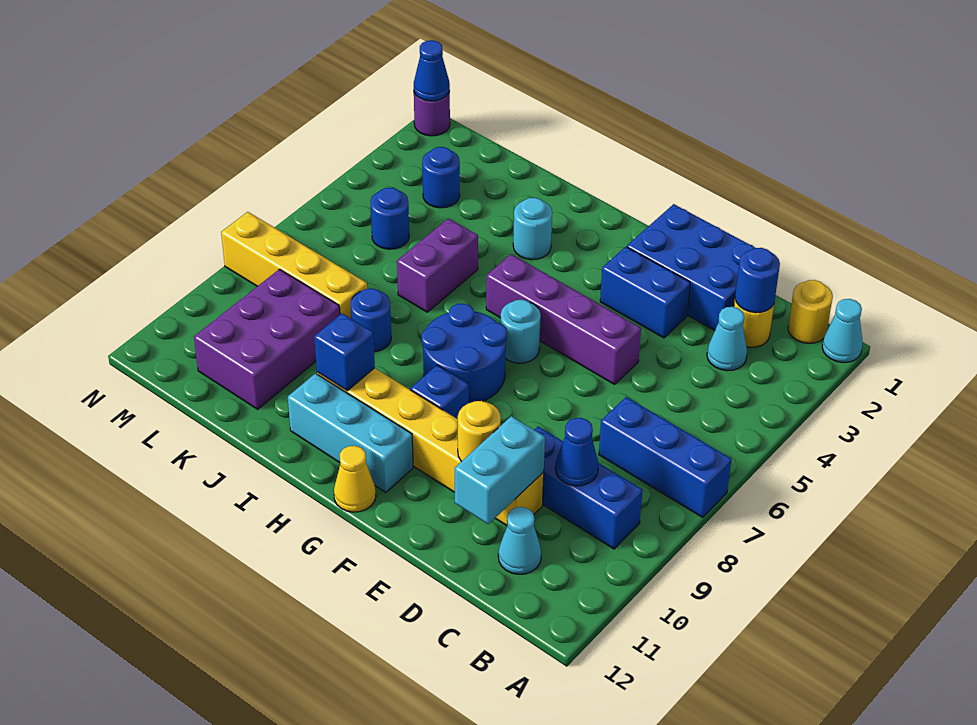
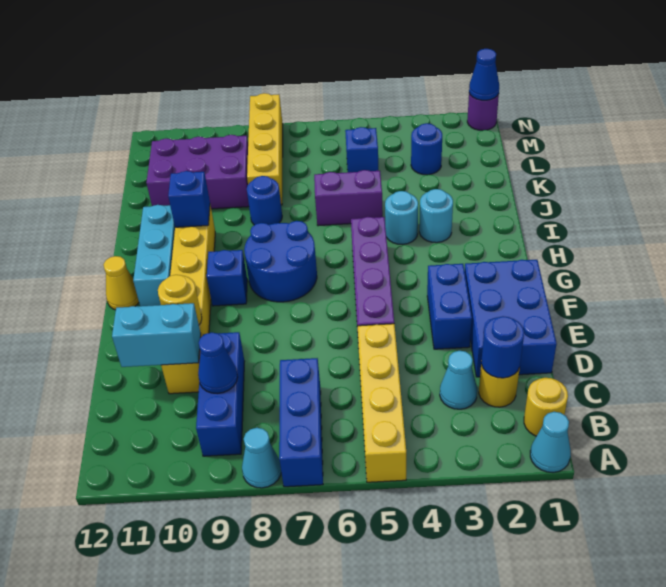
none -> yellow brick A5:D5 level 1
cyan cone C11 level 1 -> cyan cone A8 level 1
cyan round brick G6 level 1 -> cyan round brick I4 level 1
blue round brick L5 level 1 -> blue brick L5 level 1

